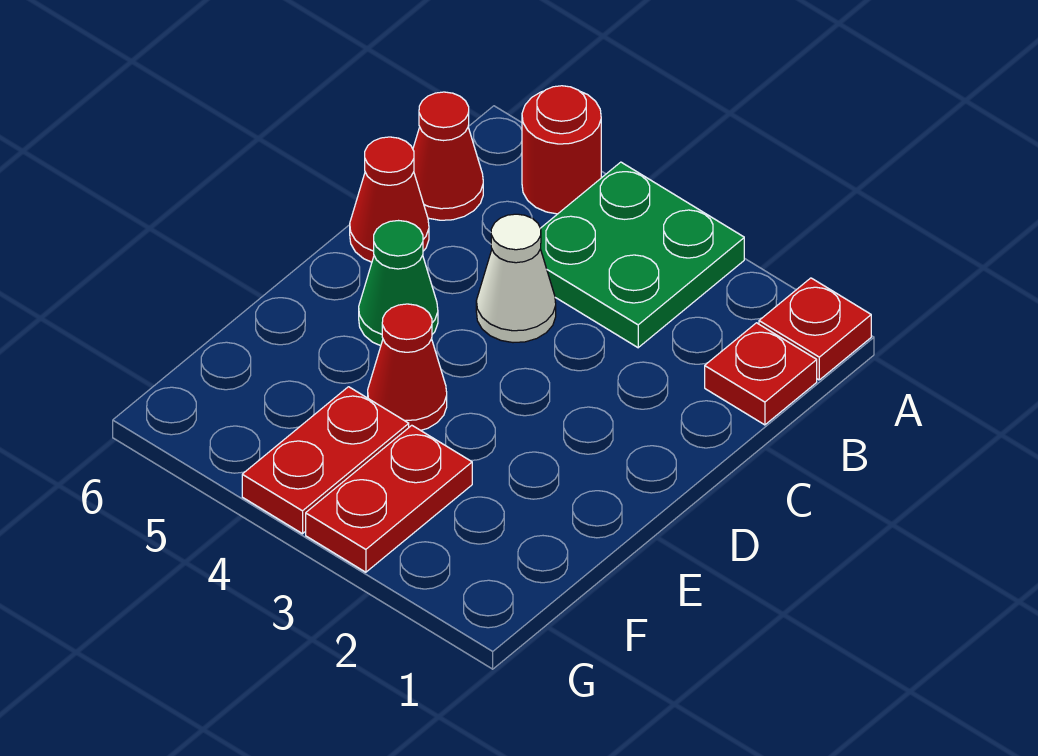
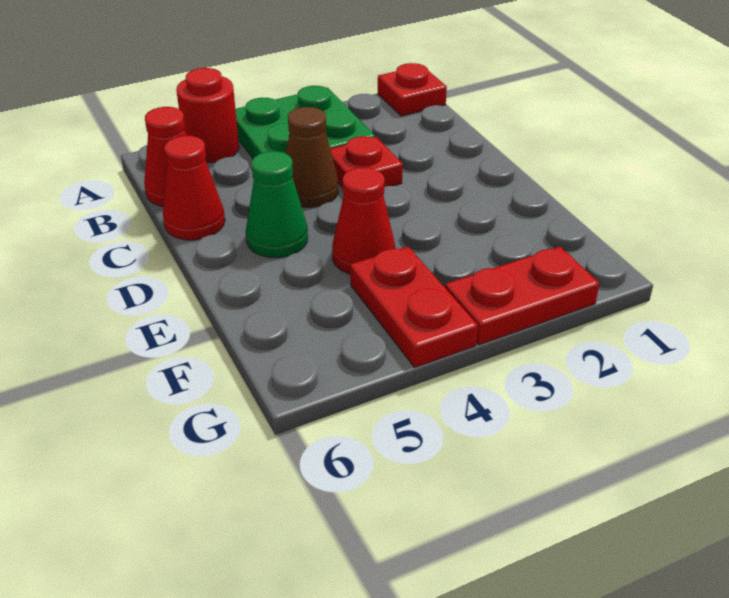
red plate B1 level 1 -> red plate C3 level 1
white cone C4 level 1 -> brown cone C4 level 1
red plate F3:G3 level 1 -> red plate G2:G3 level 1

